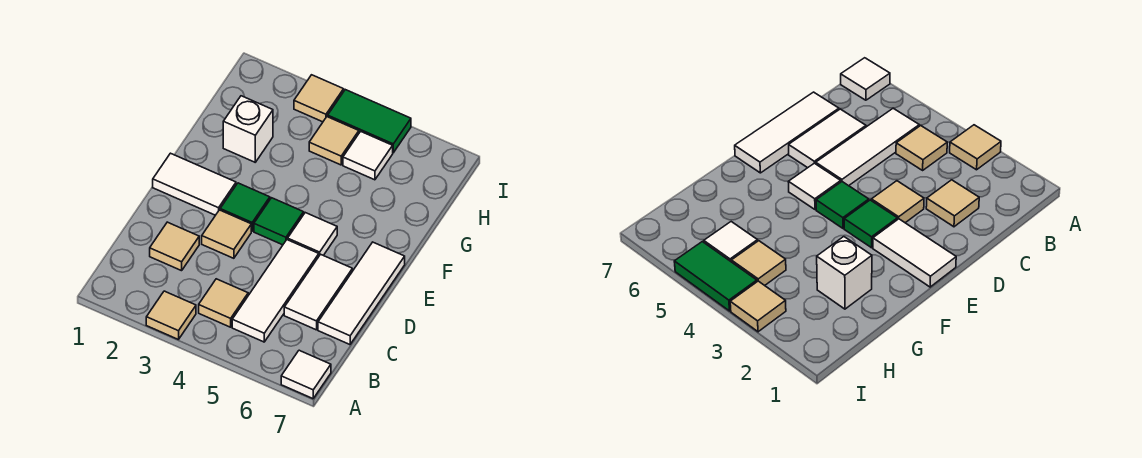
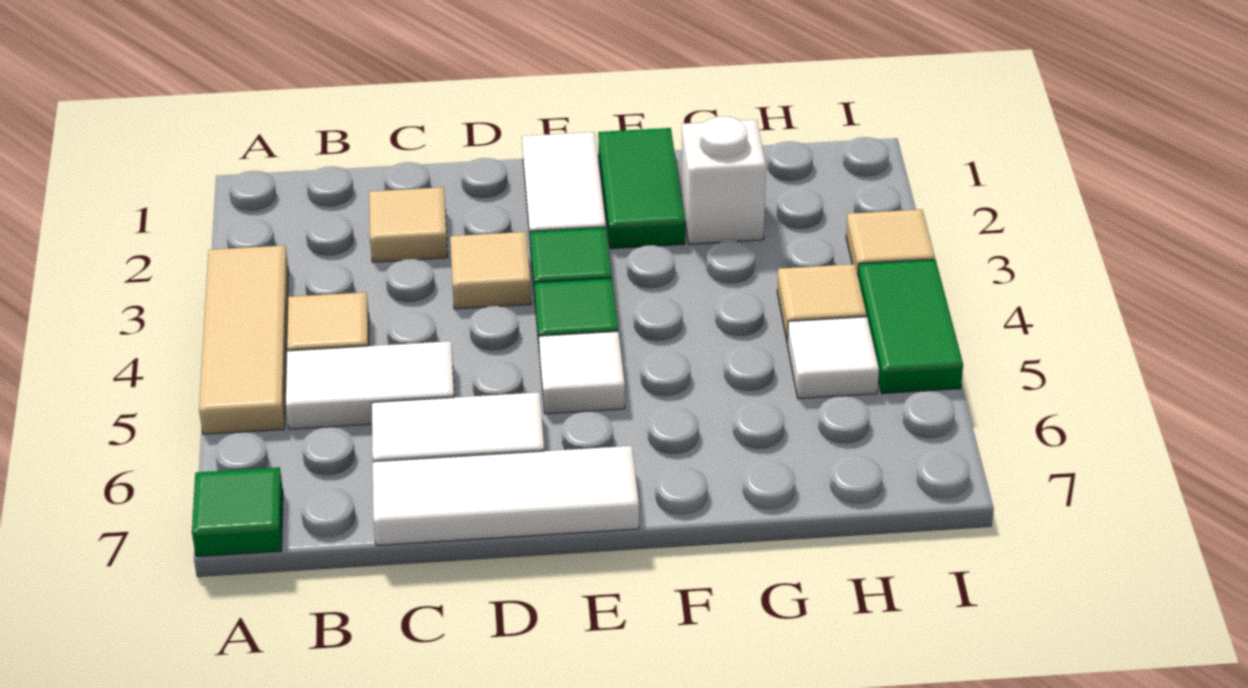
tan tile A3 level 1 -> tan tile A3:A5 level 1
white tile A7 level 1 -> green tile A7 level 1
white tile B5:D5 level 1 -> white tile B5:C5 level 1
none -> green tile F1:F2 level 1

